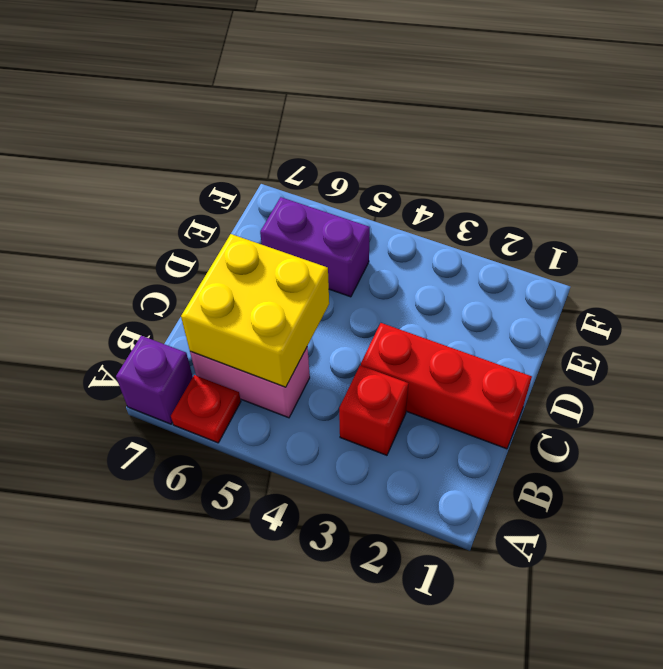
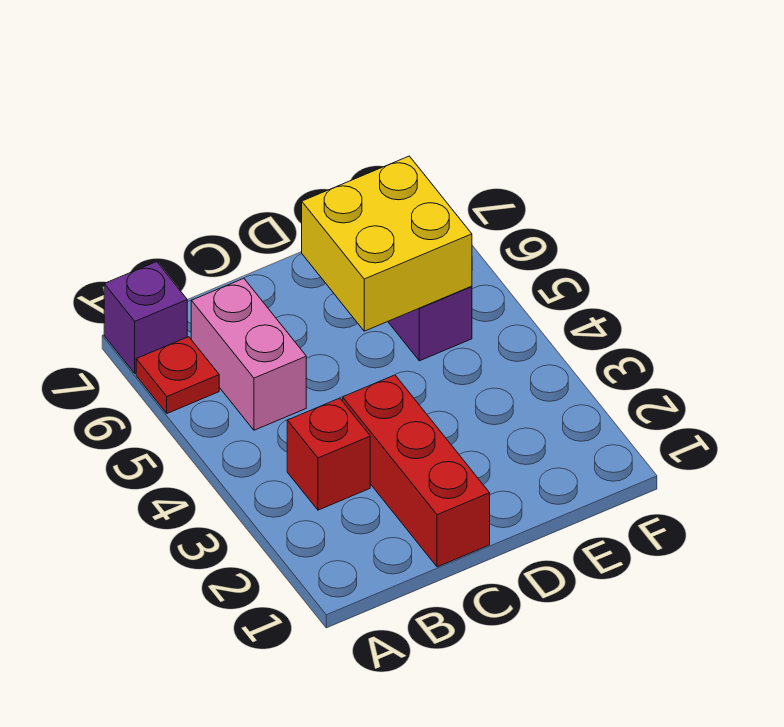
yellow brick B5:C6 level 2 -> yellow brick D5:E6 level 2

